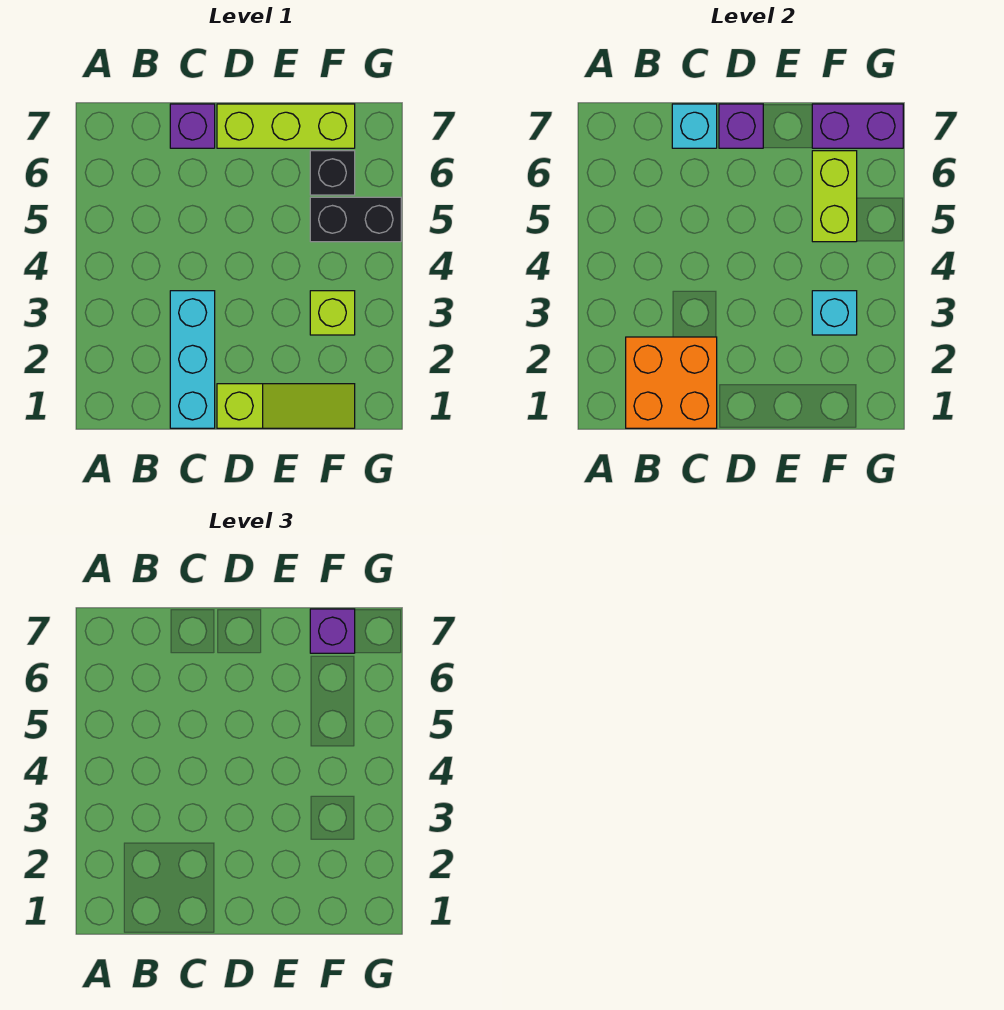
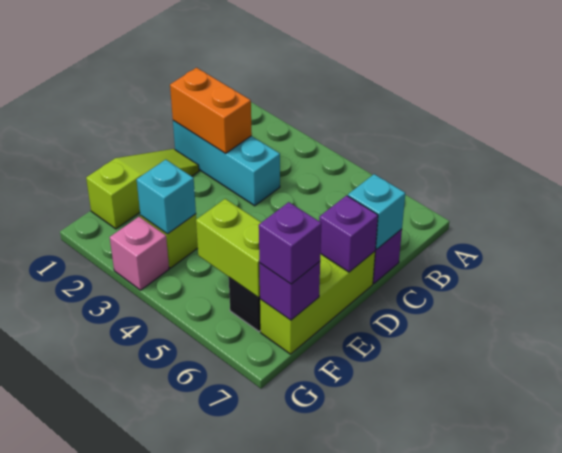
orange brick B1:C2 level 2 -> orange brick C1:C2 level 2
lime slope D1:F1 level 1 top D -> lime slope D1:F1 level 1 top F
black brick F5:G5 level 1 -> none
purple brick F7:G7 level 2 -> purple brick F7 level 2
none -> pink brick G3 level 1

